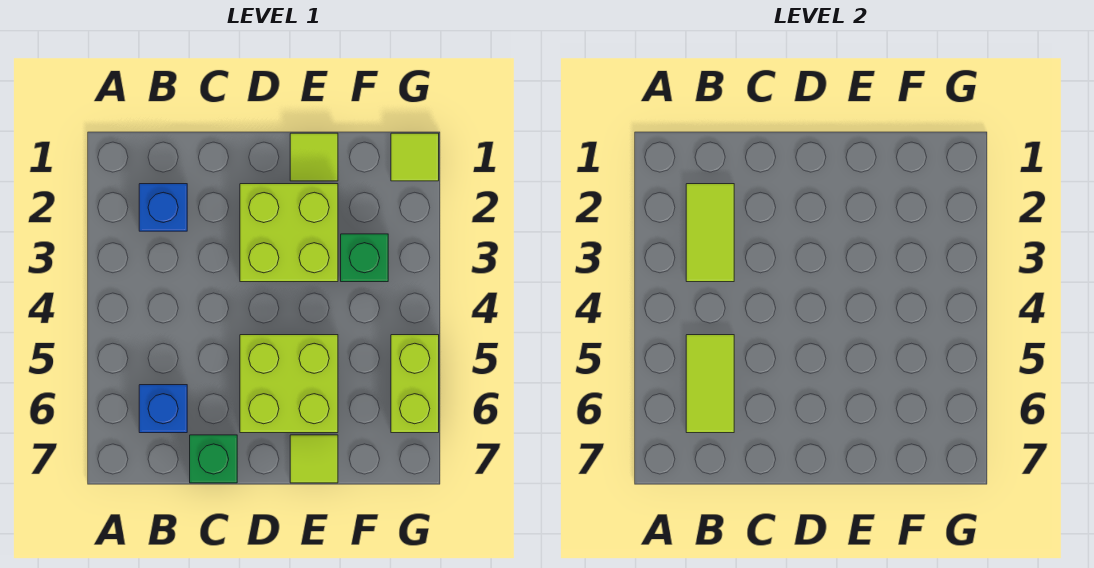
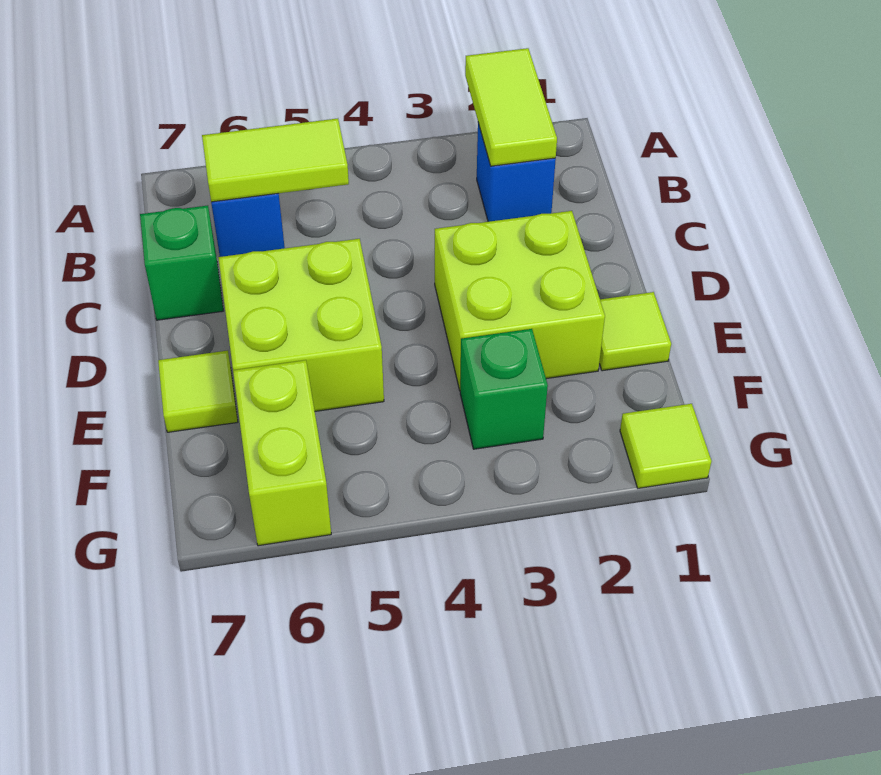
lime tile B2:B3 level 2 -> lime tile A2:B2 level 2
lime brick G5:G6 level 1 -> lime brick F6:G6 level 1

